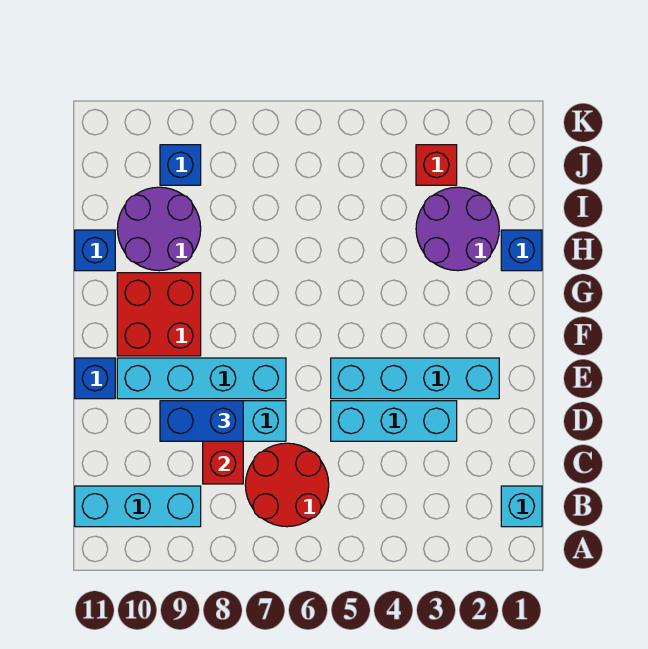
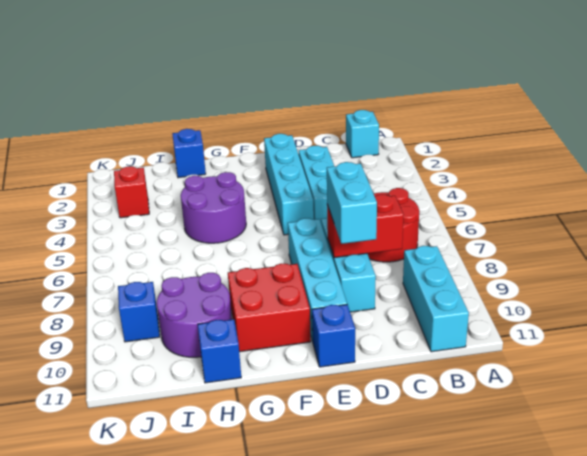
blue brick D8:D9 level 3 -> cyan brick D8:D9 level 3
purple round brick H2:I3 level 1 -> purple round brick G4:H5 level 1

